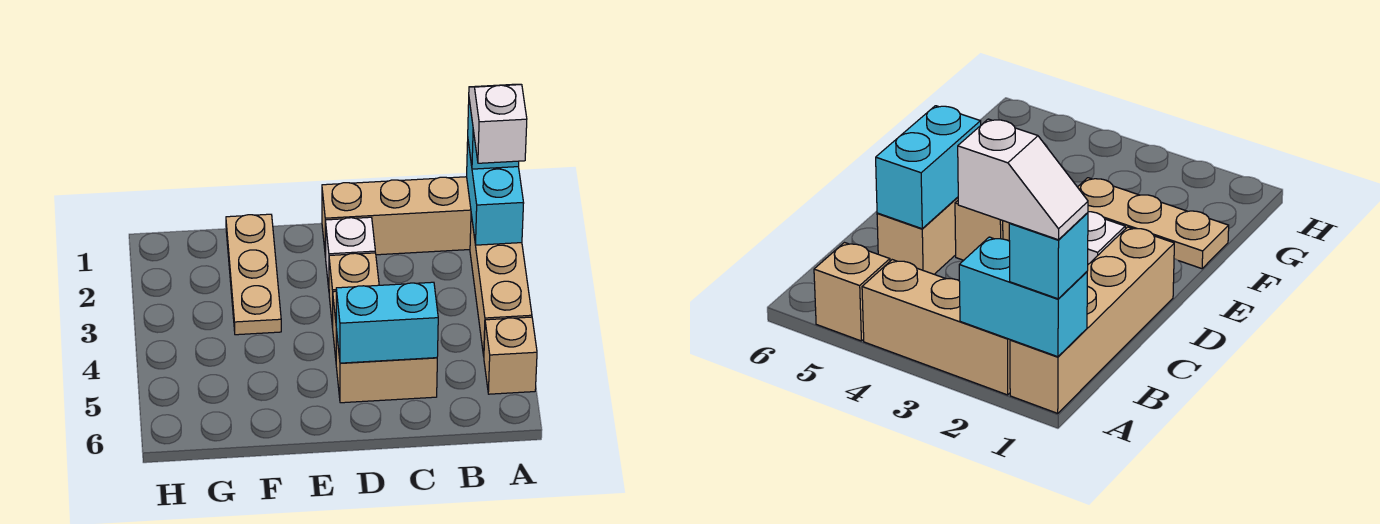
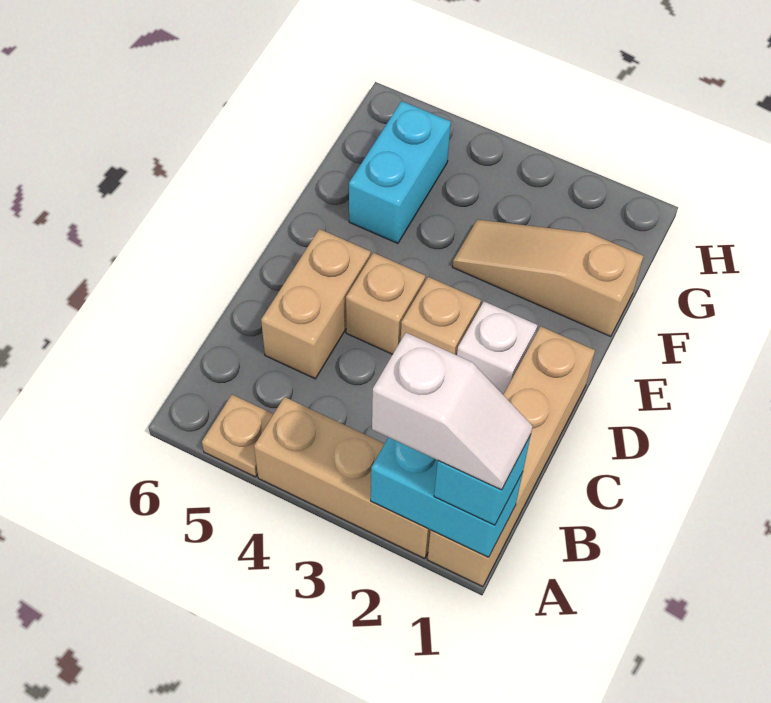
tan brick A5 level 1 -> tan plate A5 level 1
cyan brick C5:D5 level 2 -> cyan brick F5:G5 level 1
tan plate F1:F3 level 1 -> tan slope F1:F3 level 1 top 1

